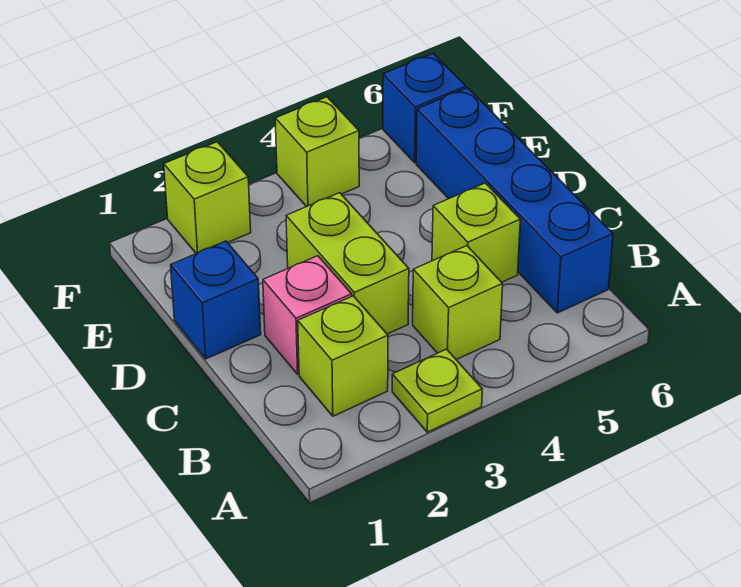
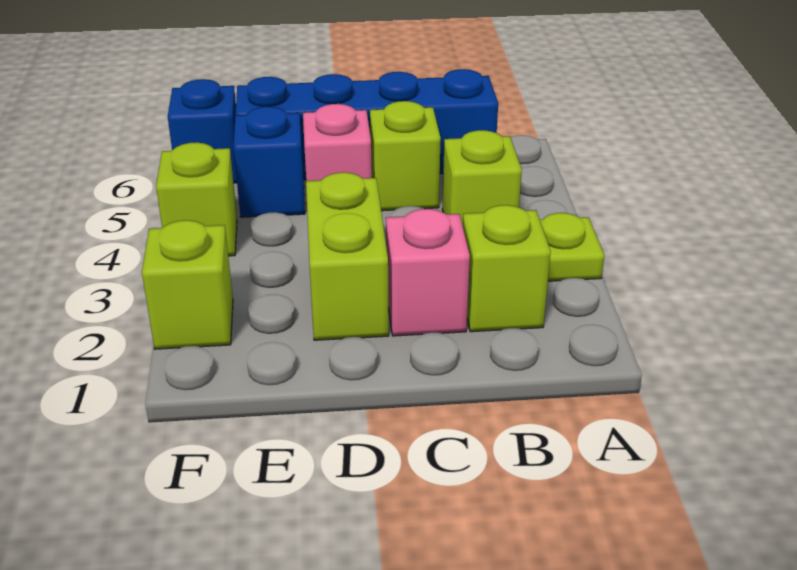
lime brick C3:D3 level 1 -> lime brick D2:D3 level 1
blue brick D1 level 1 -> blue brick E5 level 1
none -> pink brick D5 level 1

